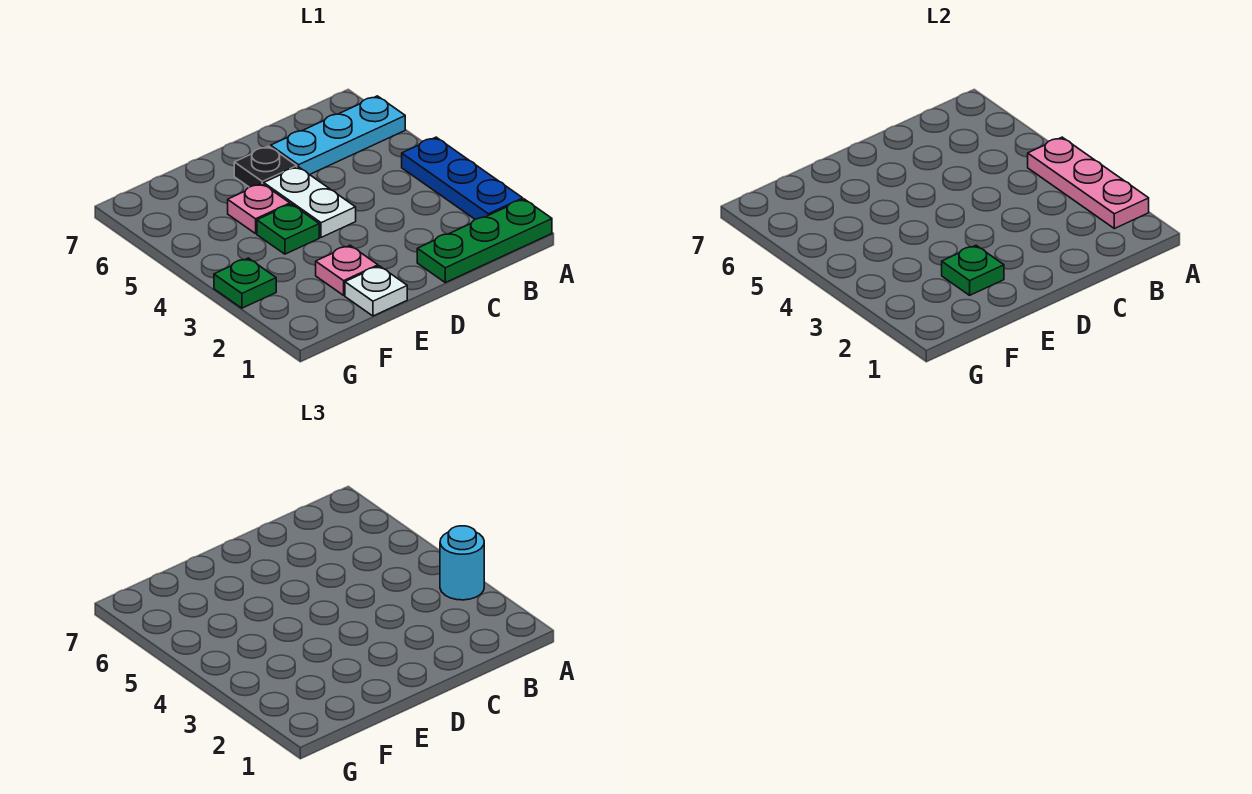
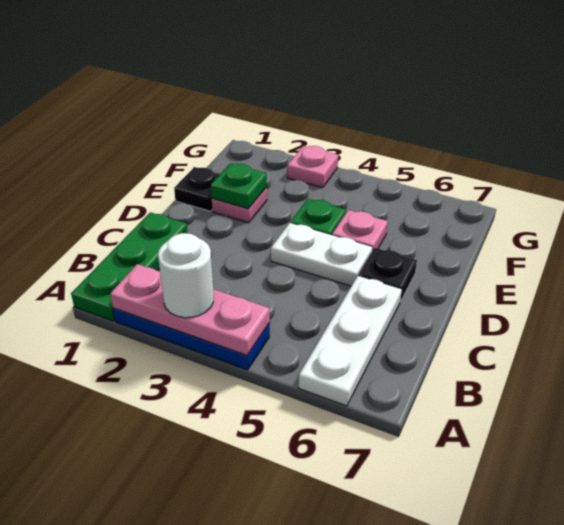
cyan round brick A3 level 3 -> white round brick A3 level 3
cyan plate A6:C6 level 1 -> white plate A6:C6 level 1
white plate E1 level 1 -> black plate E1 level 1
green plate G3 level 1 -> pink plate G3 level 1

